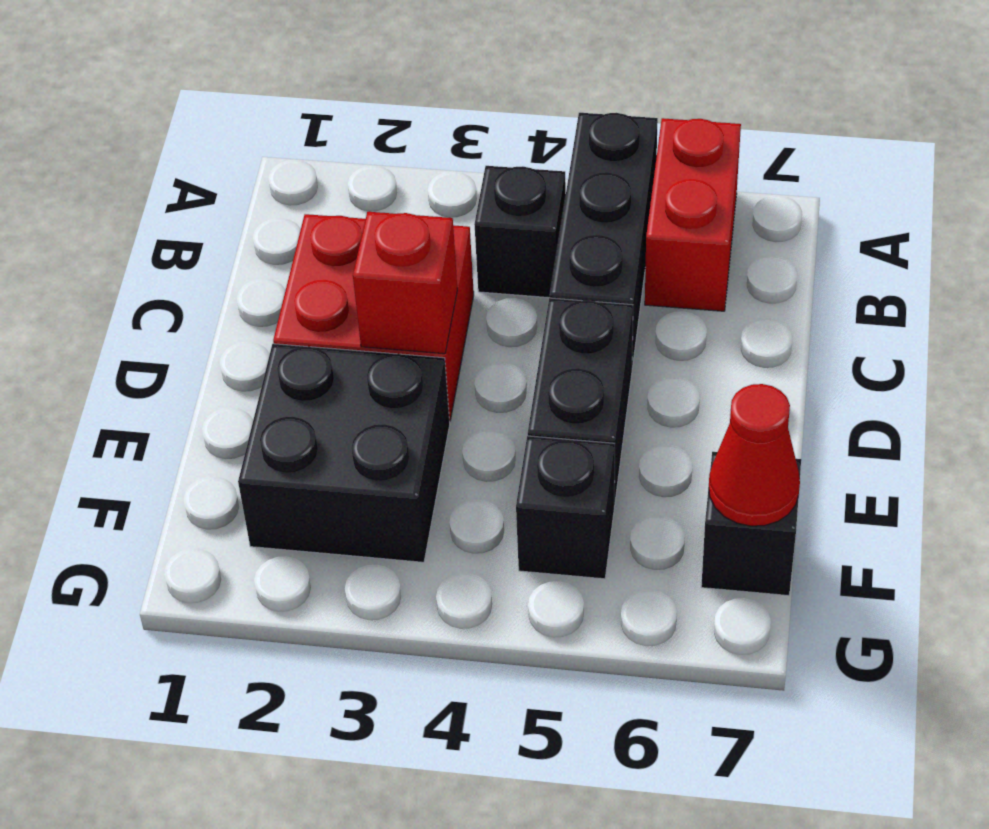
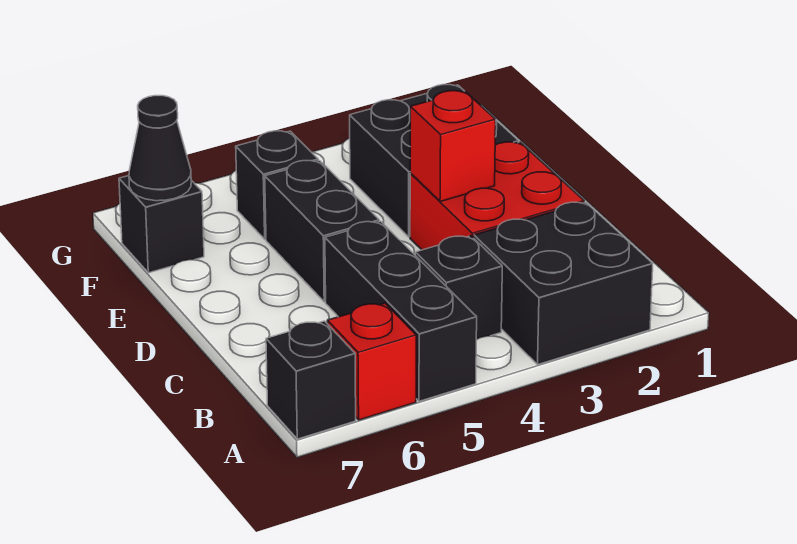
none -> black brick A2:B3 level 1
red brick A6:B6 level 1 -> red brick A6 level 1
none -> black brick A7 level 1
red cone F7 level 2 -> black cone F7 level 2

